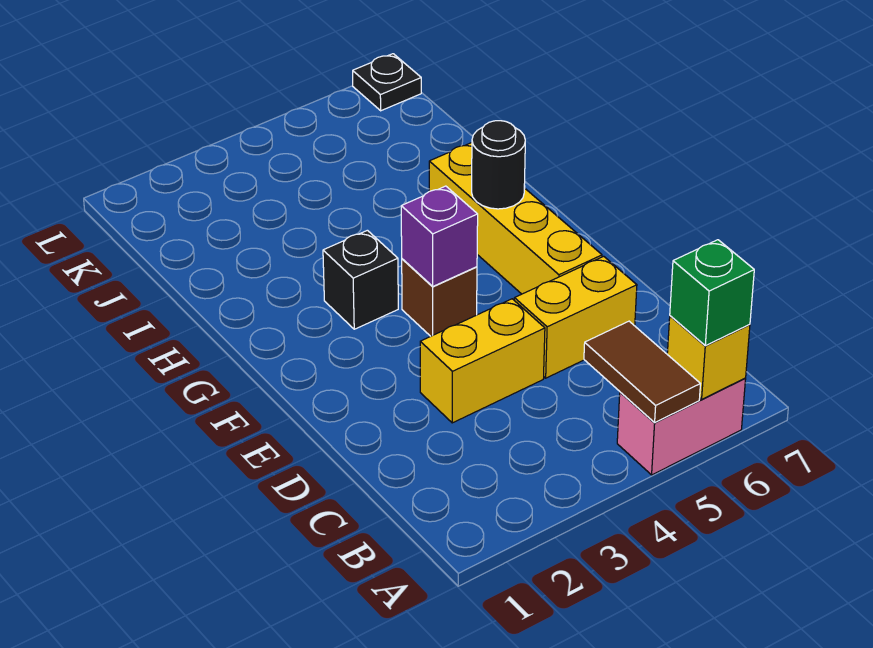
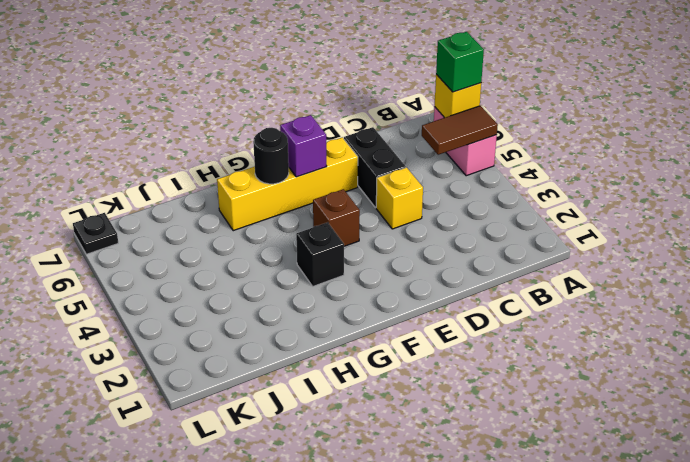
yellow brick D3:D4 level 1 -> yellow brick D4 level 1
yellow brick D5:D6 level 1 -> black brick D5:D6 level 1
purple brick F4 level 2 -> purple brick F6 level 2

